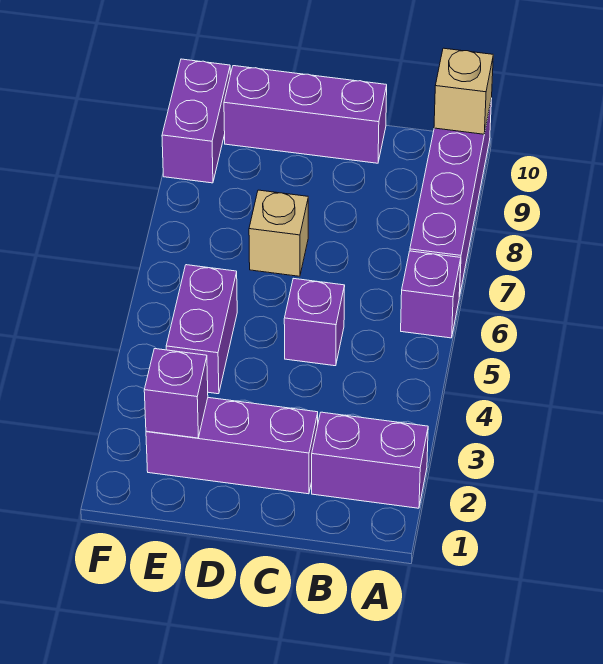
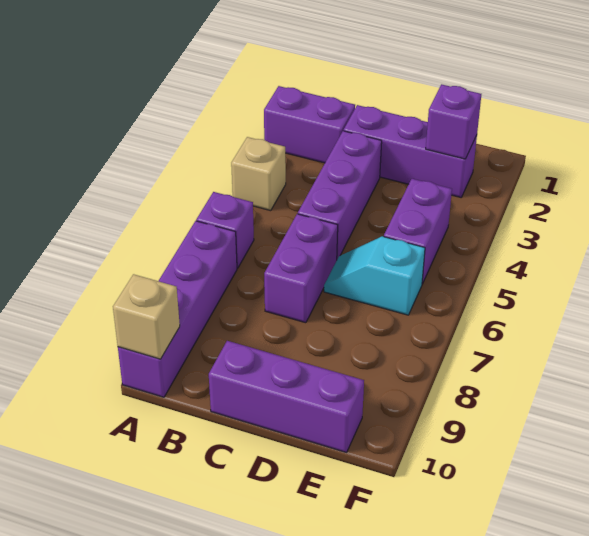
purple brick C5 level 1 -> purple brick C3:C5 level 1
none -> cyan slope D6:E6 level 1 top E
tan brick D7 level 1 -> tan brick A4 level 1
purple brick F9:F10 level 1 -> purple brick C6:C7 level 1

